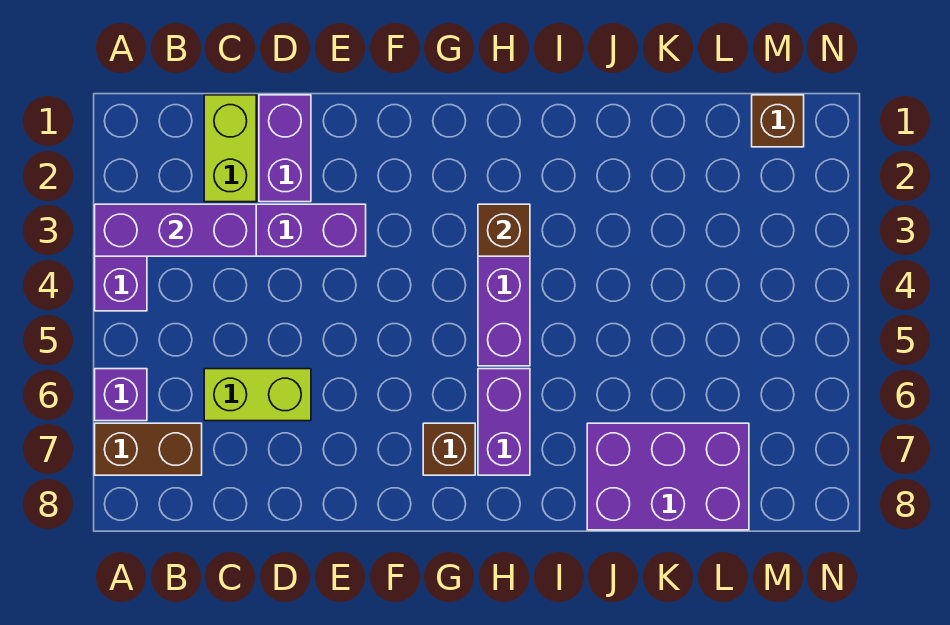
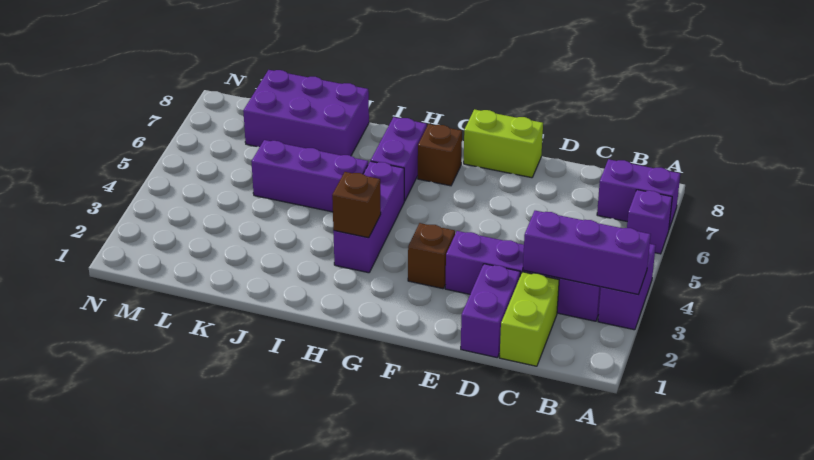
brown brick A7:B7 level 1 -> purple brick A7:B7 level 1
lime brick C6:D6 level 1 -> lime brick E8:F8 level 1
none -> purple brick I5:K5 level 1
brown brick M1 level 1 -> brown brick F3 level 1

